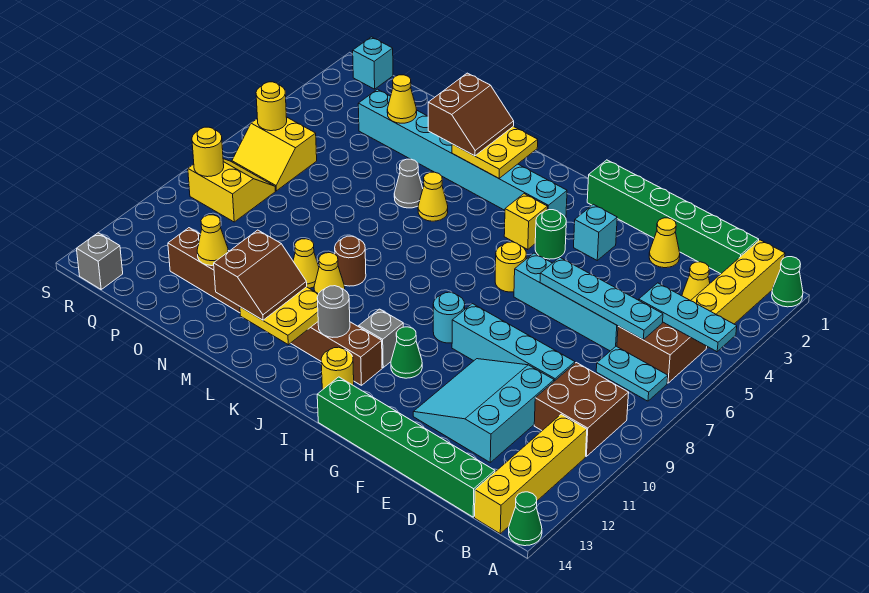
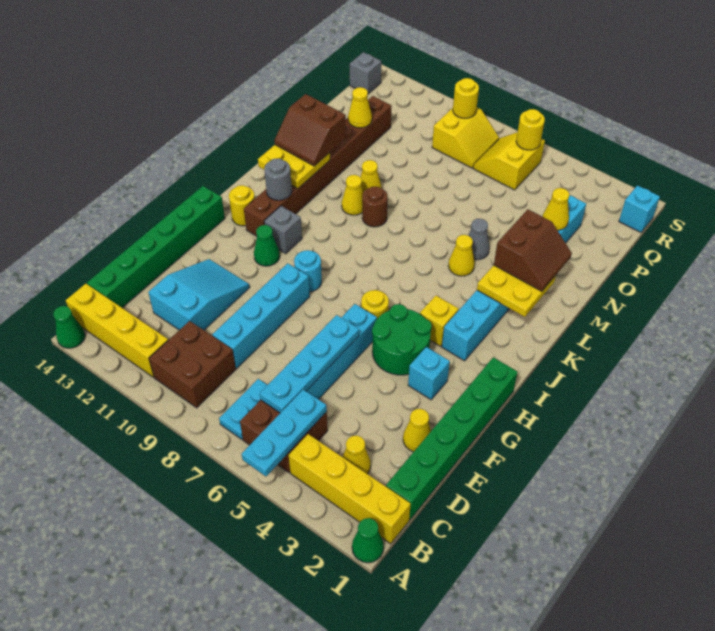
cyan slope D10:F12 level 1 top D -> cyan slope D11:F12 level 1 top D
green round brick H4 level 1 -> green round brick G4:H5 level 1
brown slope L2:M3 level 3 top M -> brown slope L2:M3 level 3 top 3

